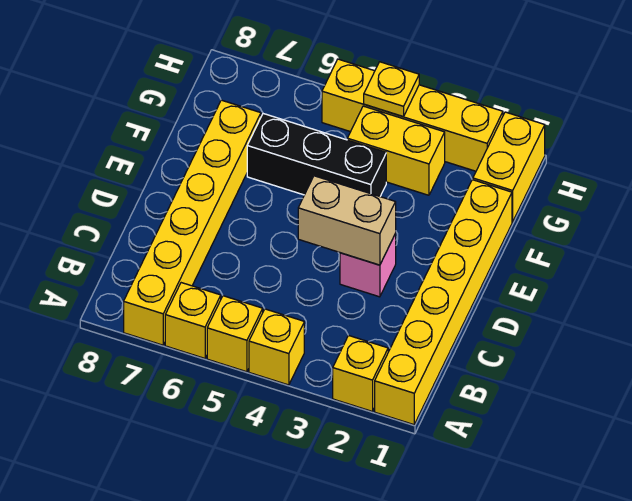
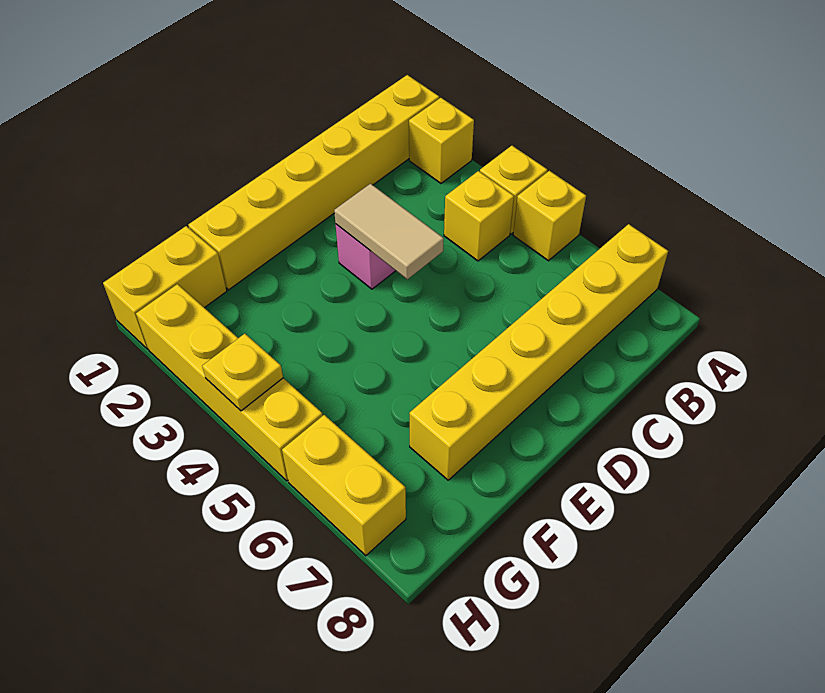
yellow brick A6 level 1 -> yellow brick B4 level 1
tan brick D3:D4 level 2 -> tan tile D3:D4 level 2
black brick F4:F6 level 1 -> none
yellow brick G3:G4 level 1 -> yellow brick H6:H7 level 1

